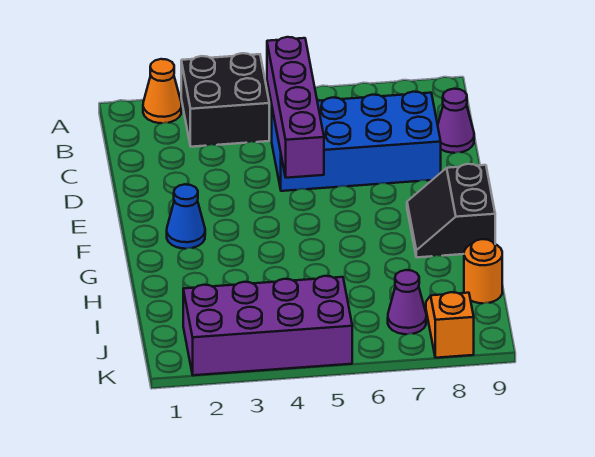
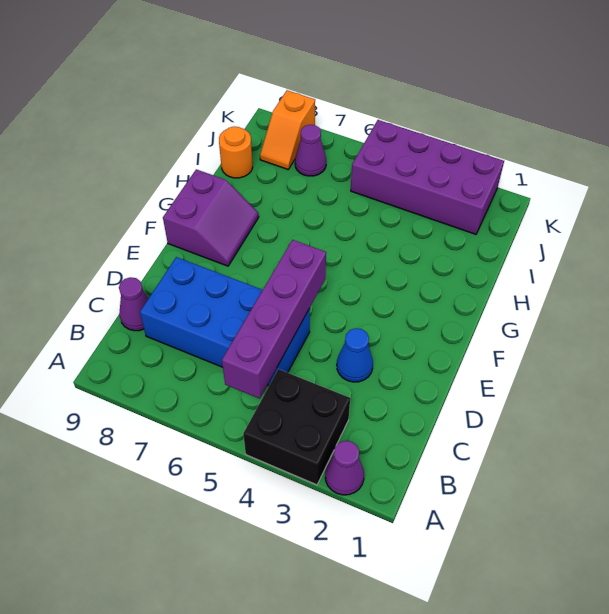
orange cone A2 level 1 -> purple cone A2 level 1
blue cone F2 level 1 -> blue cone D3 level 1
black slope F8:G9 level 1 top 9 -> purple slope F8:G9 level 1 top 9

